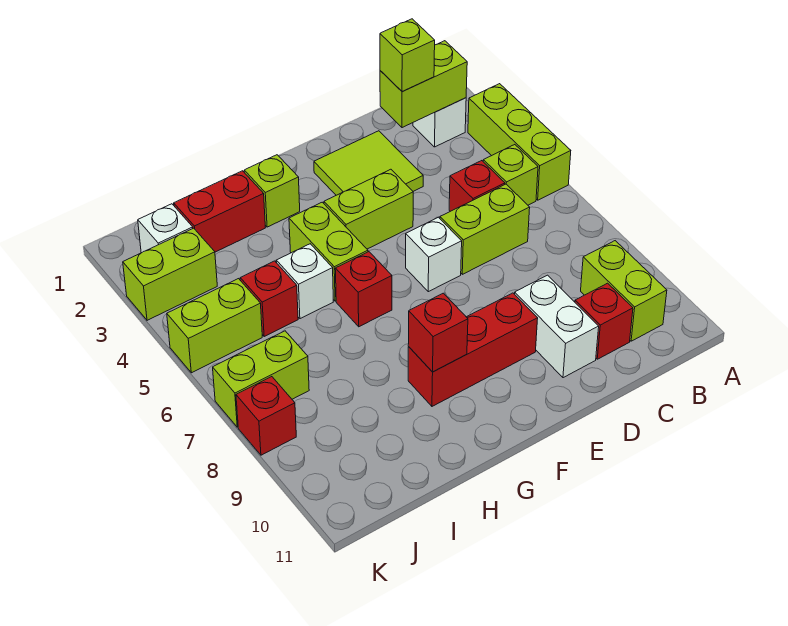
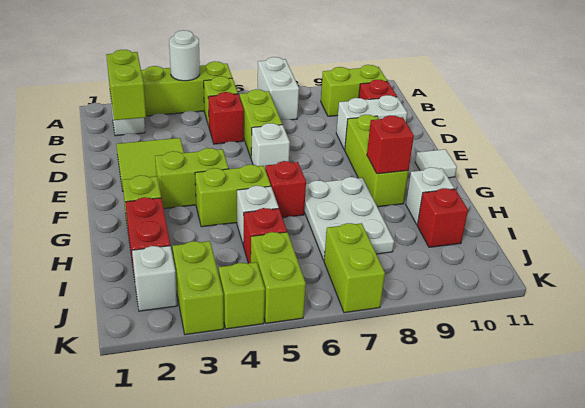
none -> white round brick A4 level 2
none -> white brick A7:B7 level 1
lime brick C2 level 3 -> lime brick K4 level 1
lime brick E4:F4 level 1 -> lime brick F3:F4 level 1
red brick E9:G9 level 1 -> lime brick E9:G9 level 1
none -> white tile F11 level 1
none -> white plate G7:I8 level 1
none -> white brick H10 level 1
red brick K8 level 1 -> red brick I10 level 1

